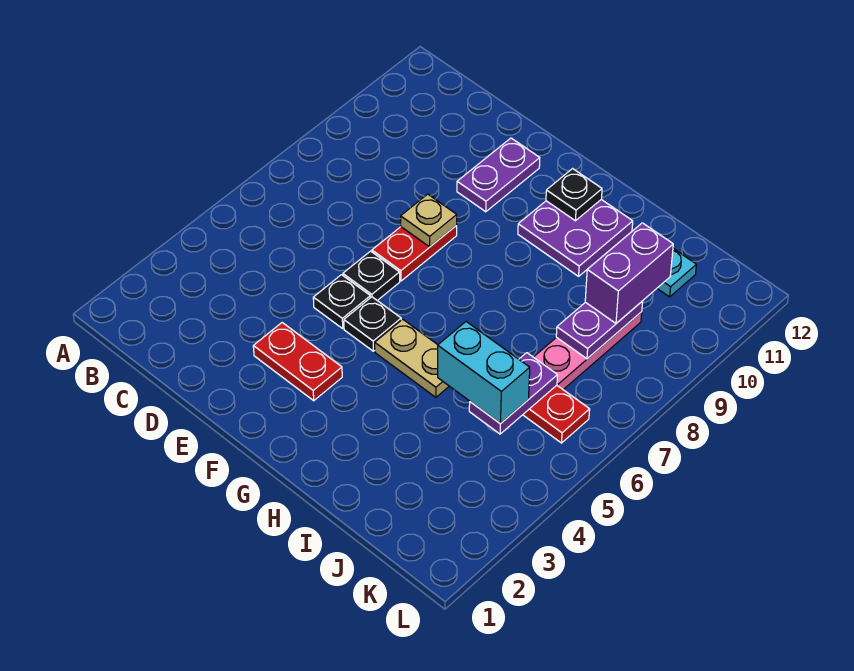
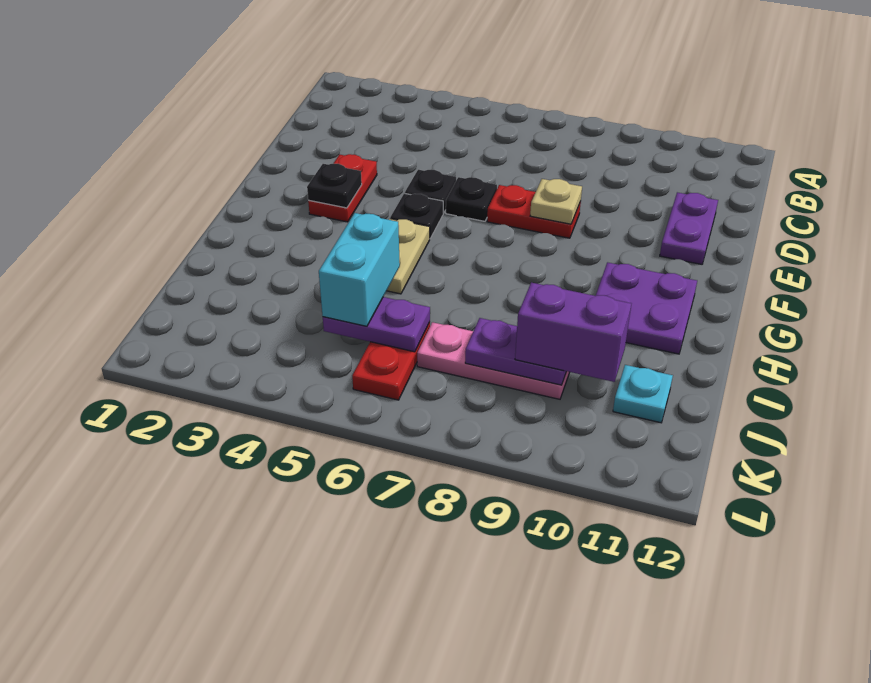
purple plate E10:E11 level 1 -> purple plate D11:E11 level 1
black plate G11 level 2 -> black plate F3 level 2

